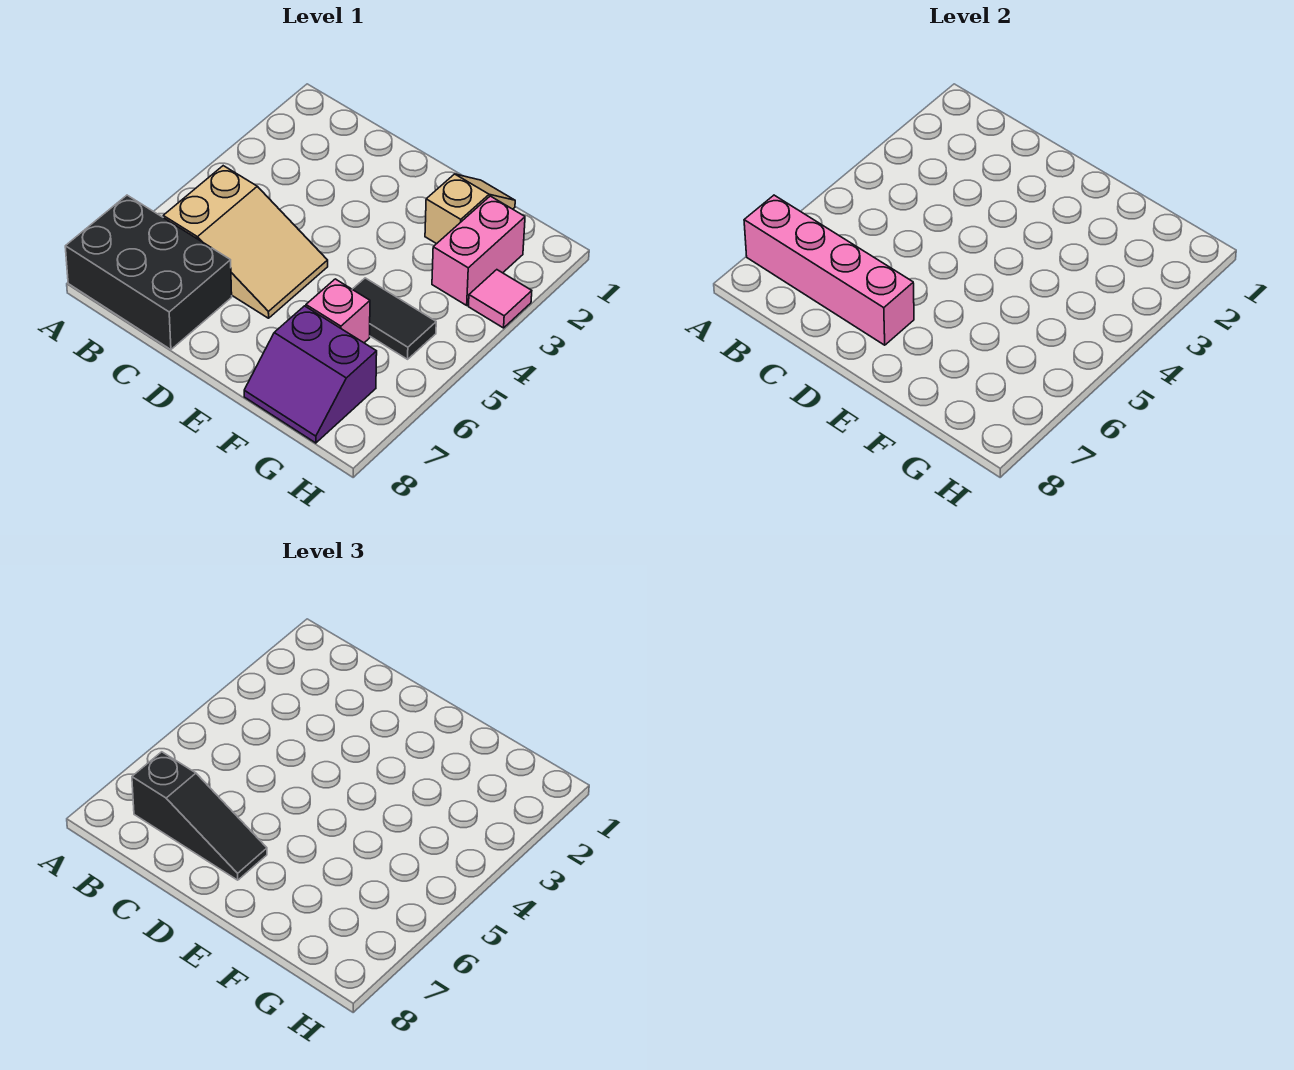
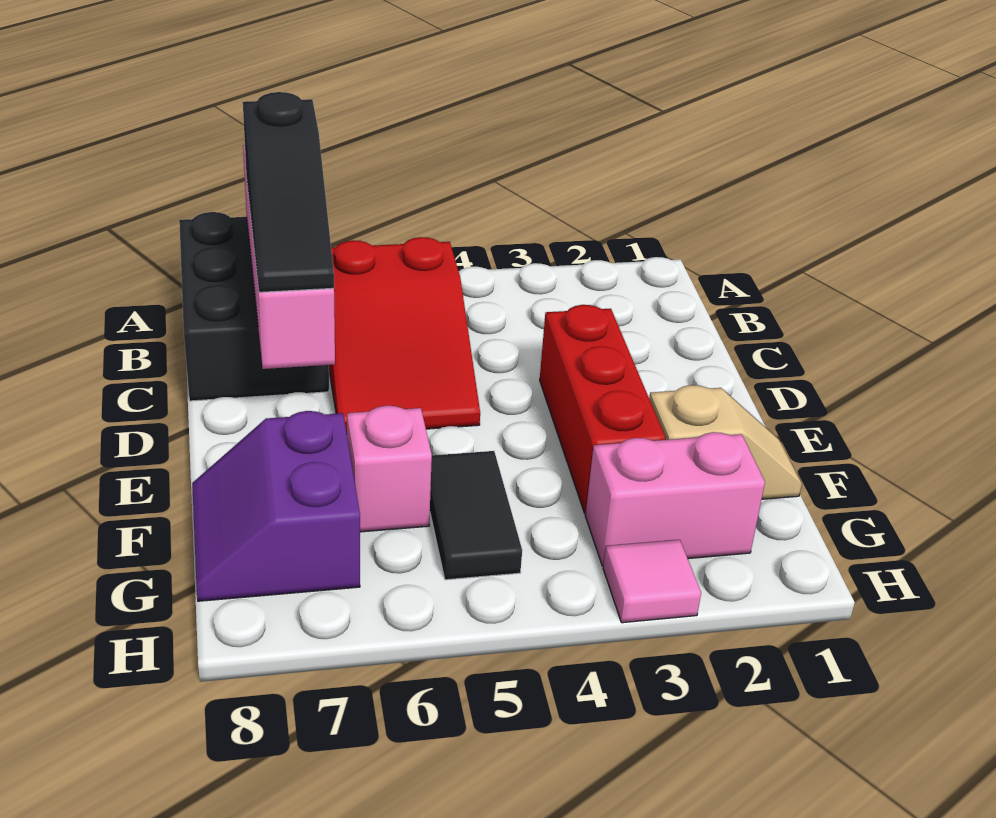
tan slope B5:D6 level 1 top B -> red slope B5:D6 level 1 top B
none -> red brick D3:F3 level 1

